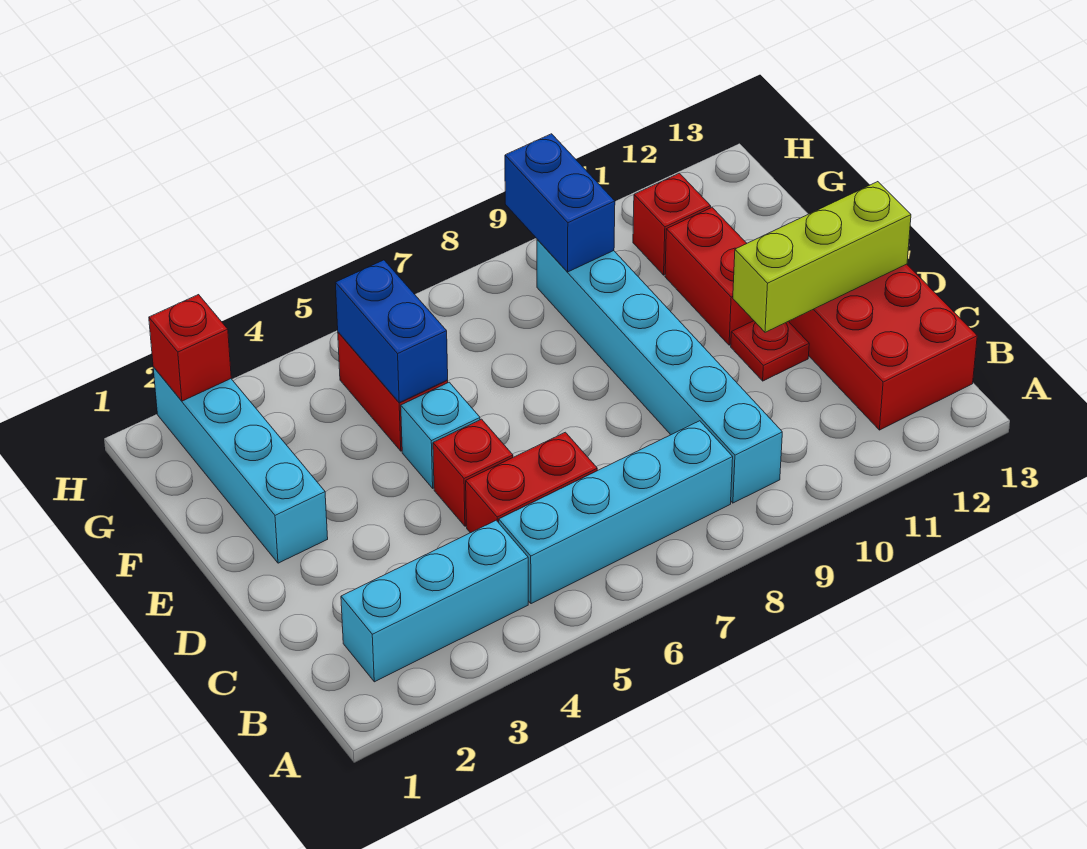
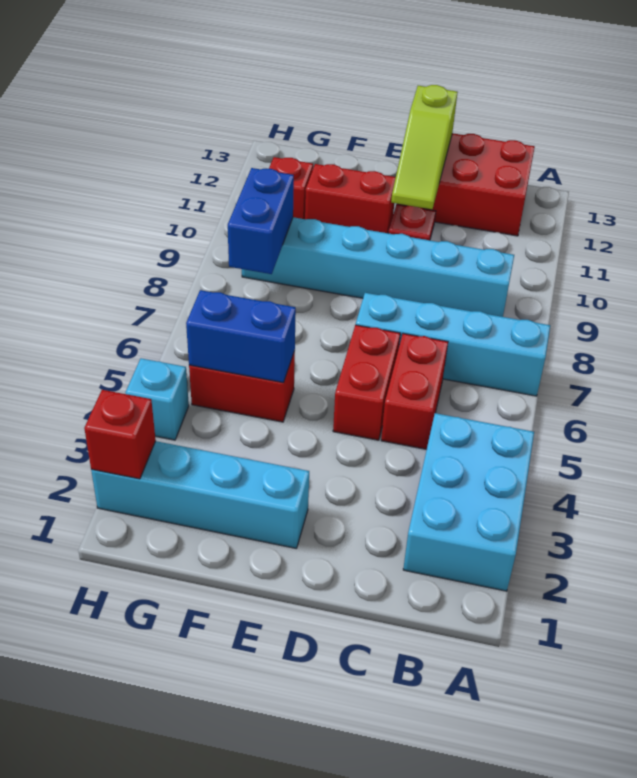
cyan brick B2:B4 level 1 -> cyan brick A2:B4 level 1
cyan brick B5:B8 level 1 -> cyan brick A7:D7 level 1
red brick D5 level 1 -> red brick D5:D6 level 1
lime brick D11:D13 level 2 -> lime slope D11:D13 level 2 top 13
cyan brick E5 level 1 -> cyan brick H4 level 1
blue brick G9:H9 level 2 -> blue brick G8:G9 level 2

